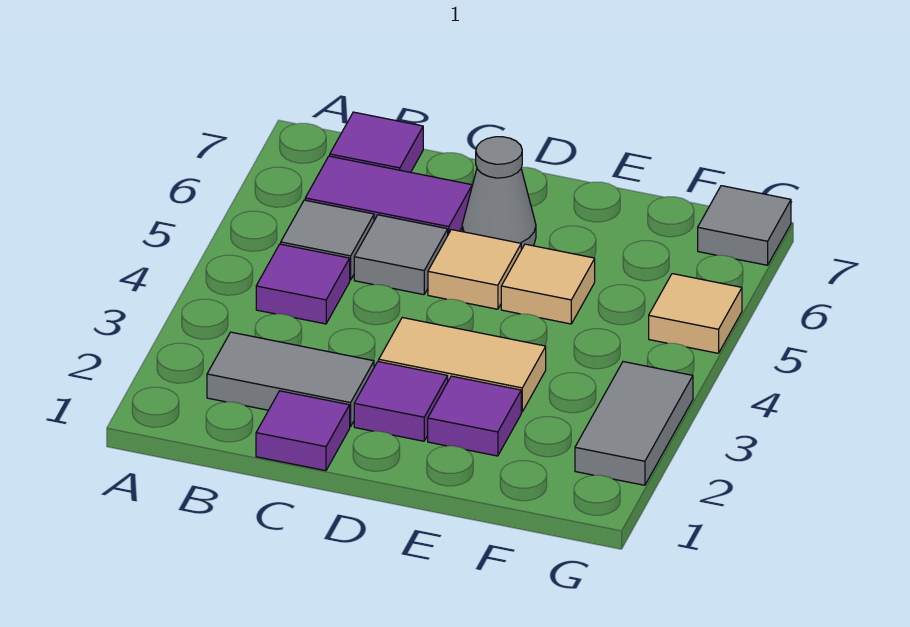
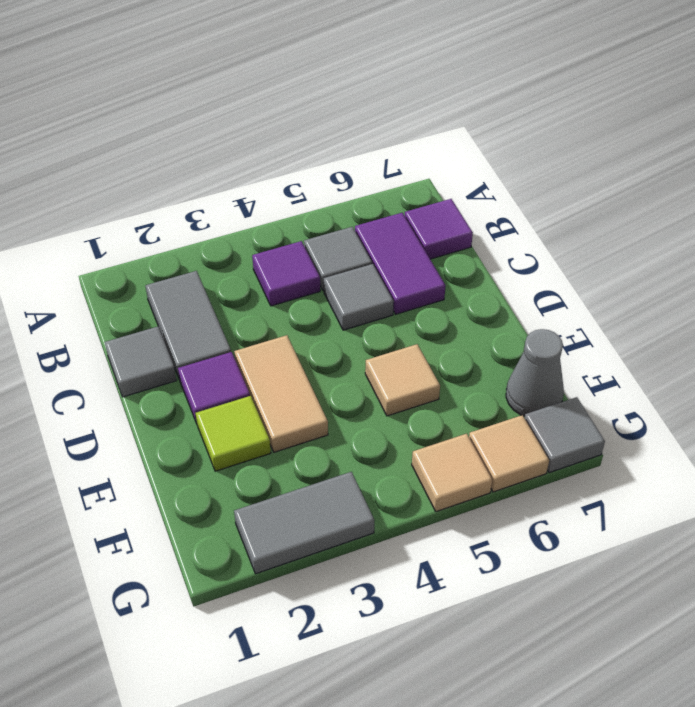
purple tile C1 level 1 -> grey tile C1 level 1
tan tile D5 level 1 -> tan tile G6 level 1
grey cone D6 level 1 -> grey cone F7 level 1
purple tile E2 level 1 -> lime tile E2 level 1

